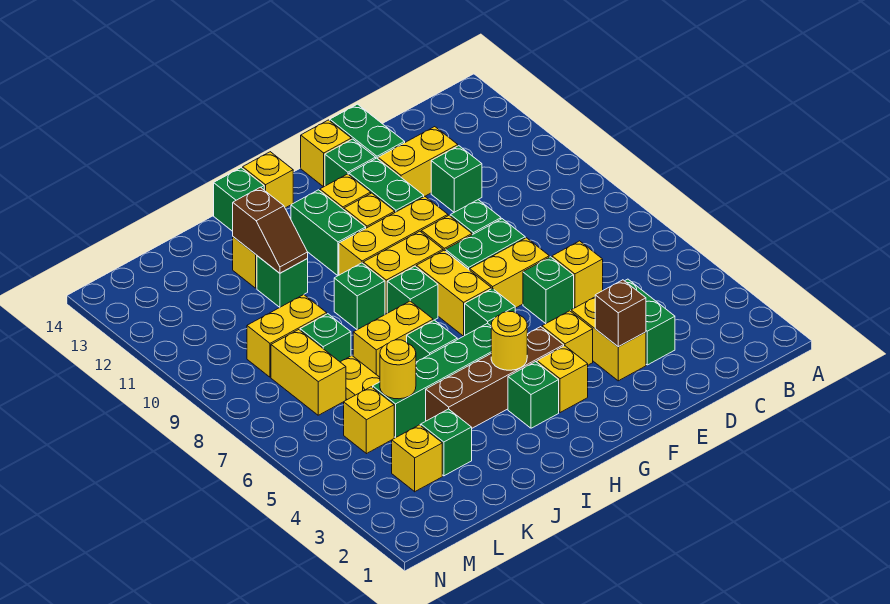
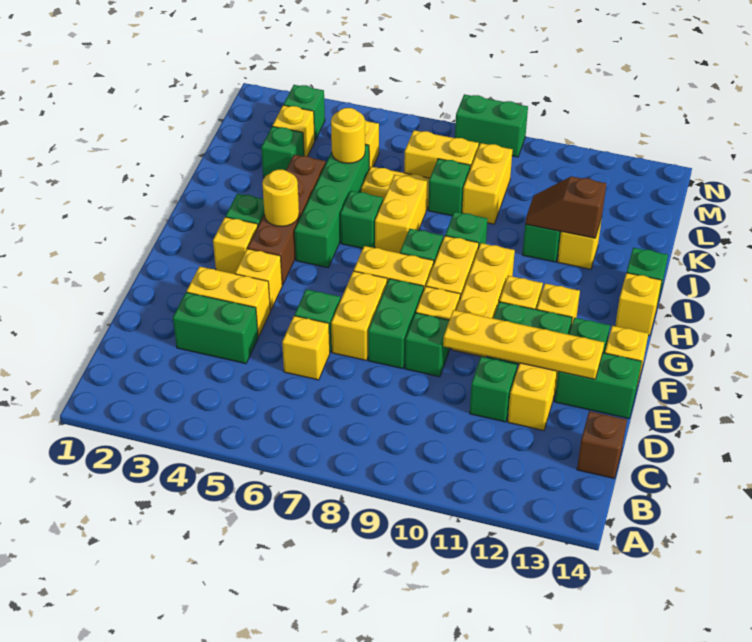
brown brick E3 level 2 -> brown brick C14 level 1
none -> yellow plate E10:E13 level 2
green brick G6 level 1 -> green brick M3 level 1
green brick H11:H12 level 1 -> green brick N8:N9 level 1

